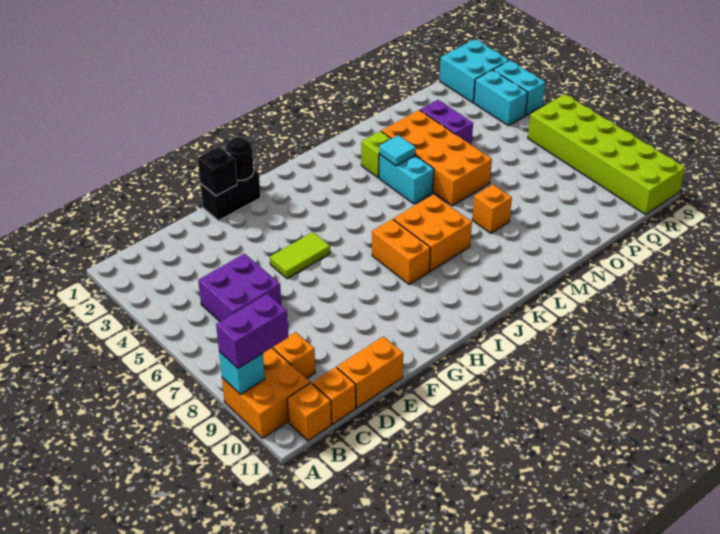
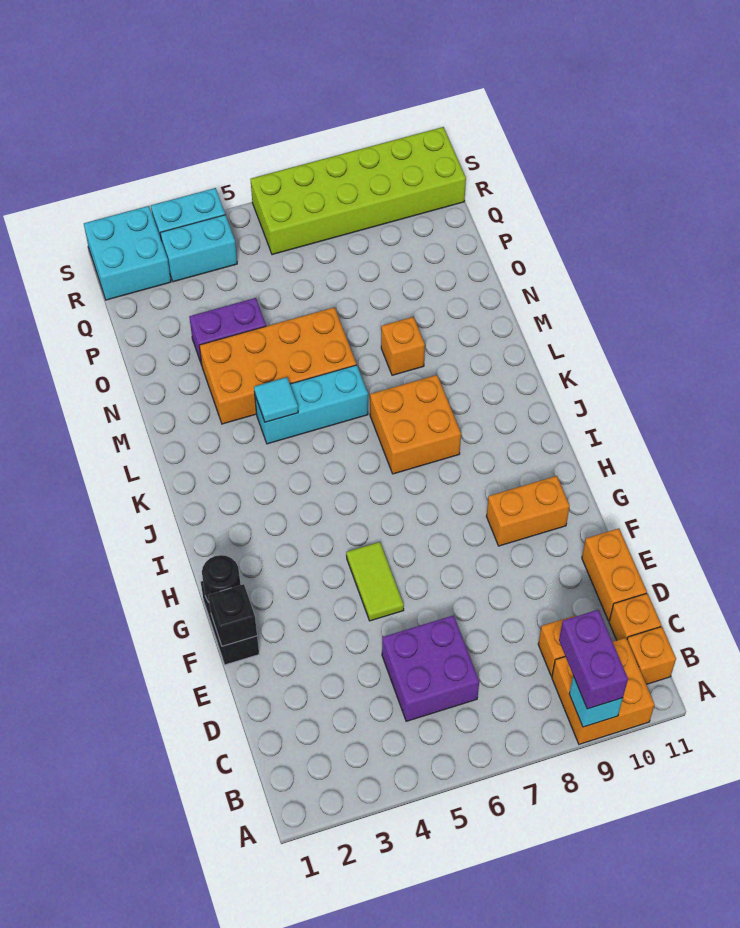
orange brick I7:I8 level 1 -> orange brick G9:G10 level 1
lime brick L3 level 1 -> none
cyan brick L4:L5 level 1 -> cyan brick L4:L6 level 1

